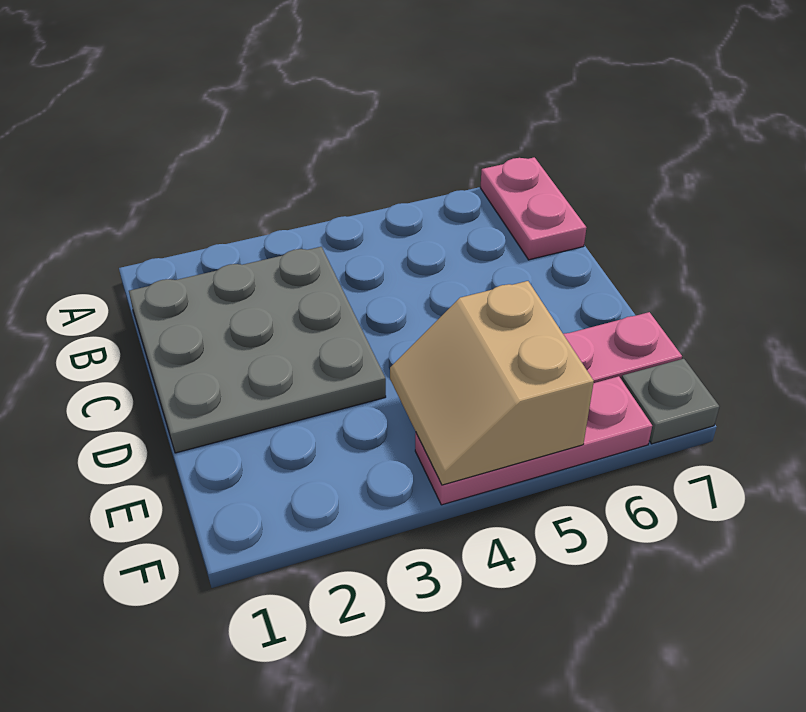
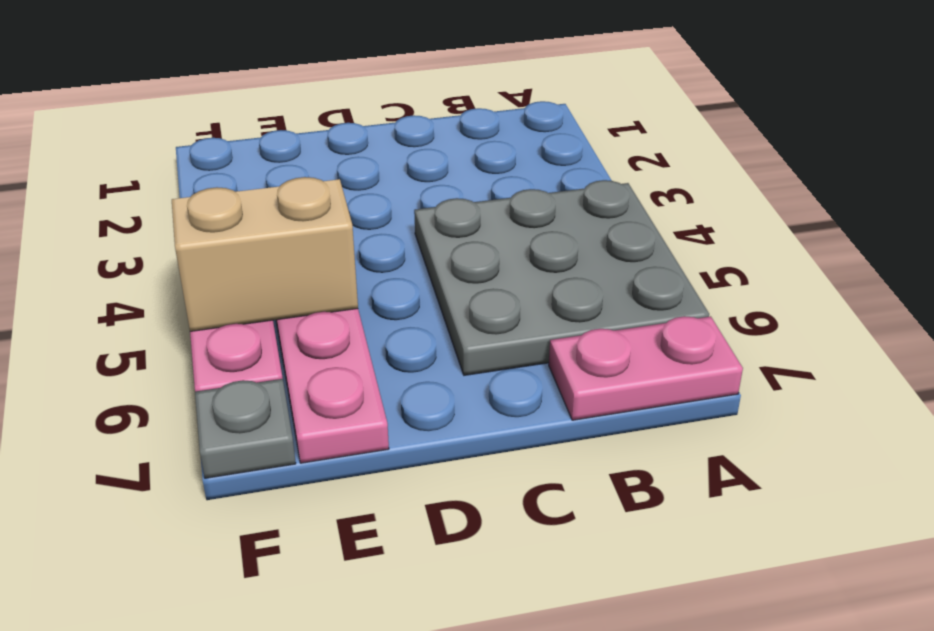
grey plate B1:D3 level 1 -> grey plate A4:C6 level 1

